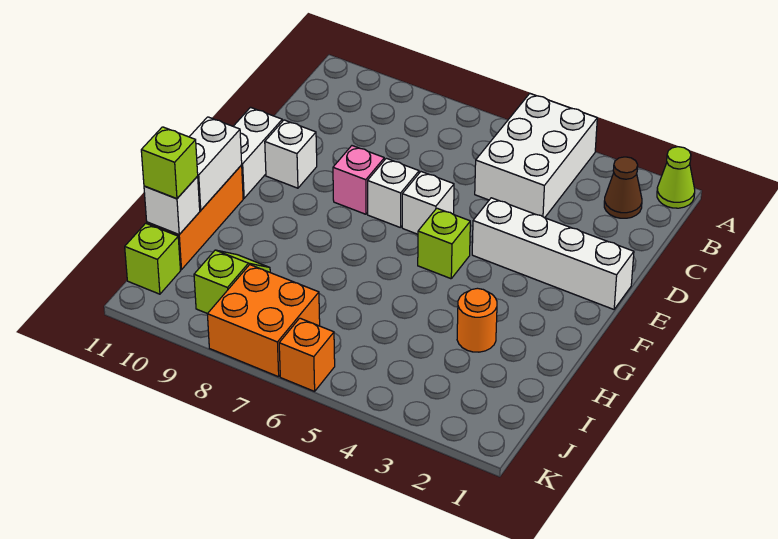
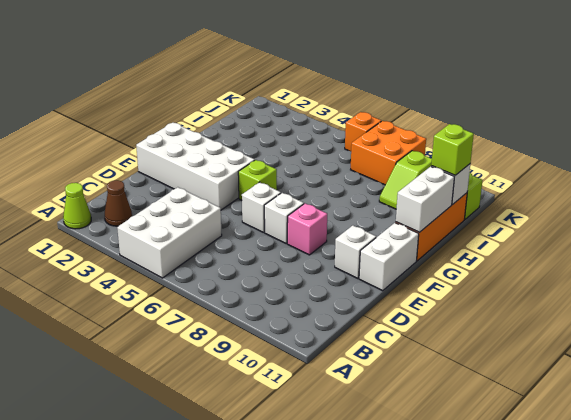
white brick E1:E4 level 1 -> white brick E1:F4 level 1
orange round brick H3 level 1 -> none

